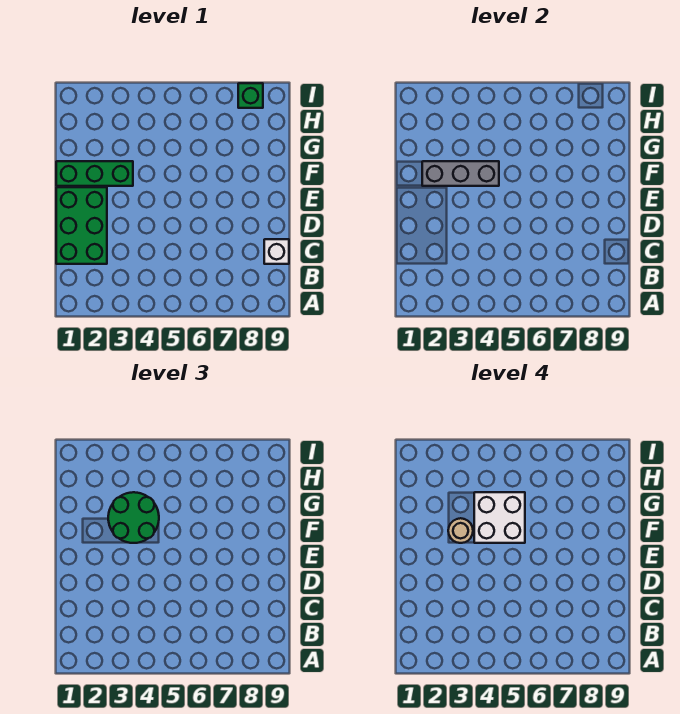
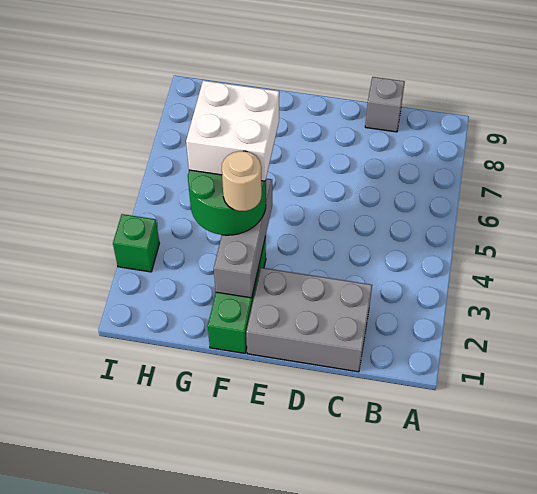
green brick C1:E2 level 1 -> grey brick C1:E2 level 1
white brick C9 level 1 -> grey brick C9 level 1
green brick I8 level 1 -> green brick I3 level 1

